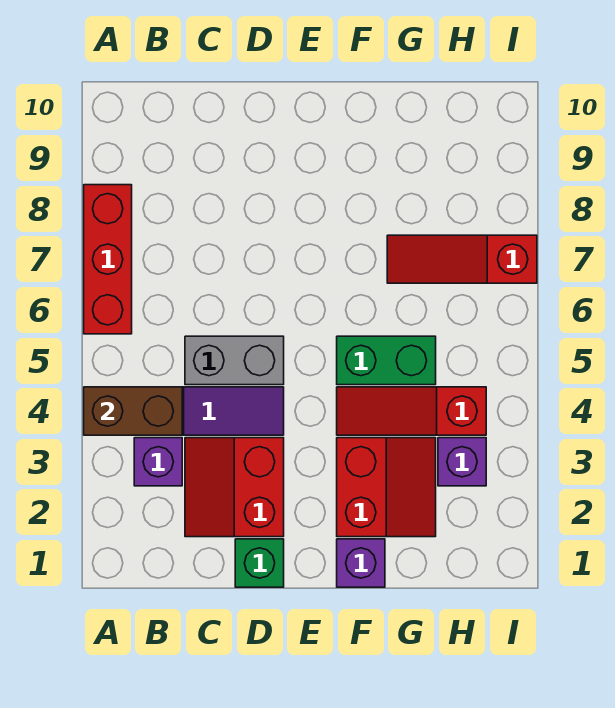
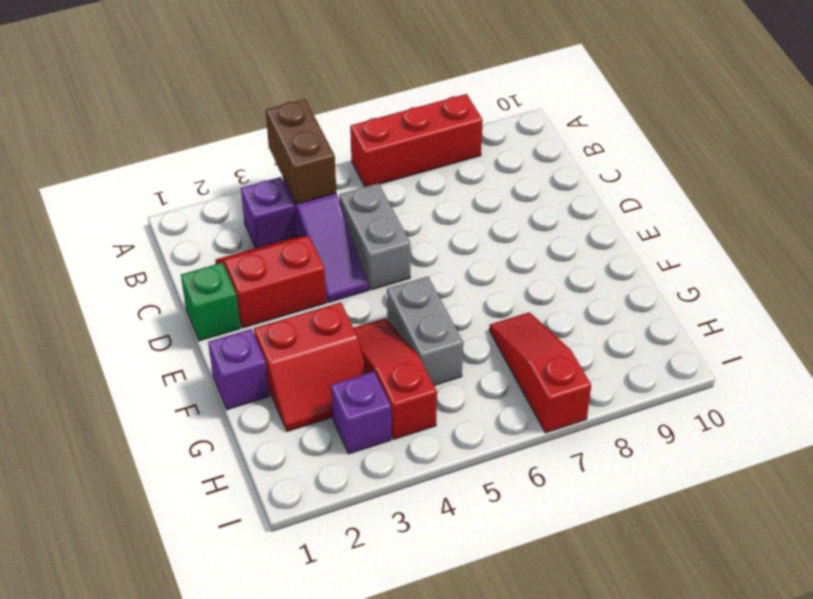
green brick F5:G5 level 1 -> grey brick F5:G5 level 1

